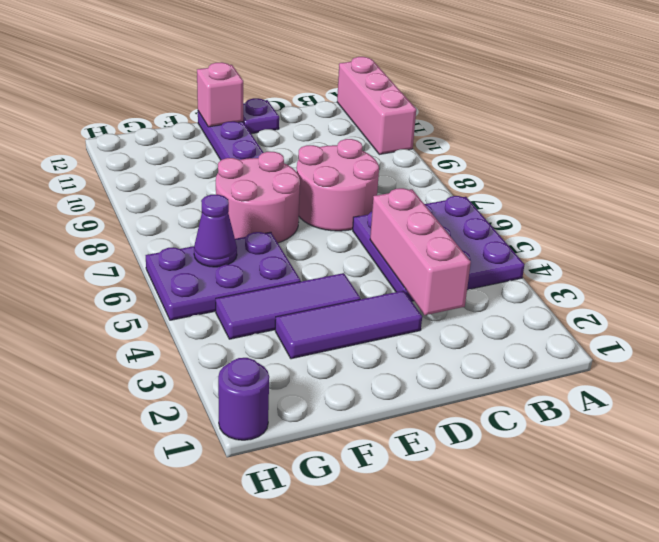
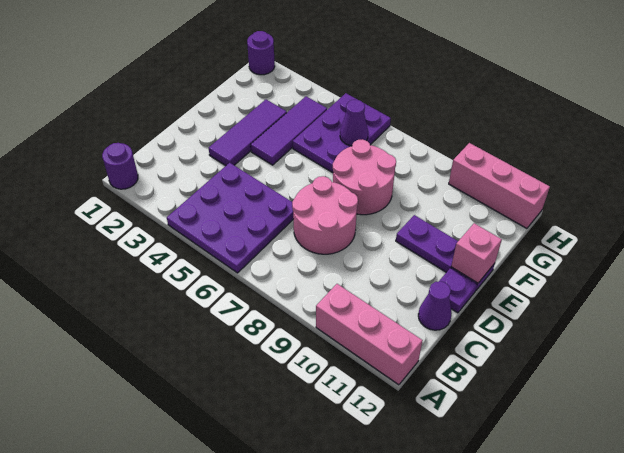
none -> purple round brick A1 level 1
pink brick C3:C5 level 2 -> pink brick H10:H12 level 1
none -> purple cone C12 level 1

